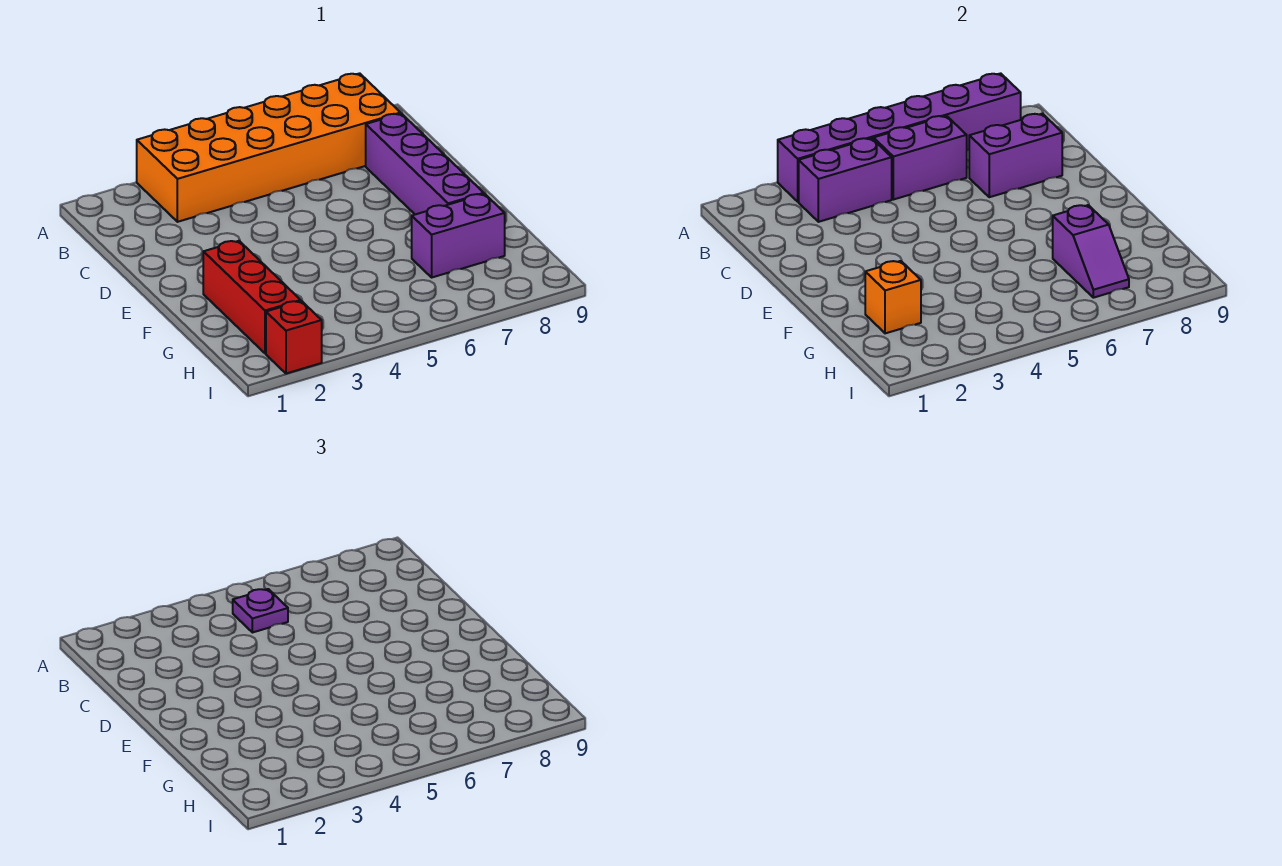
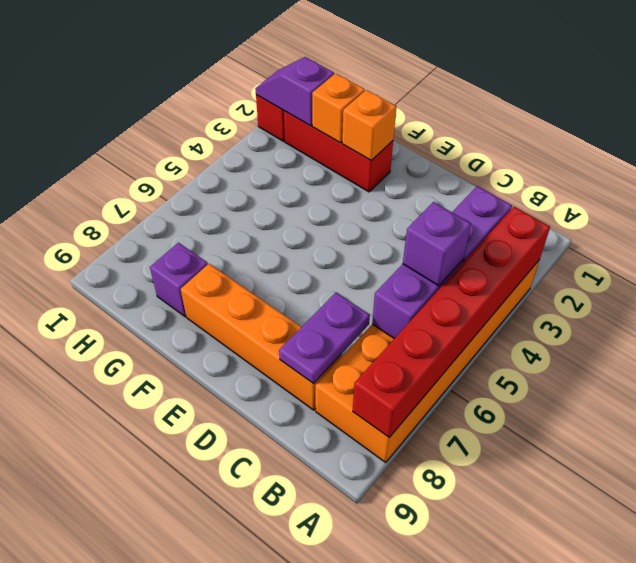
purple brick A3:A8 level 2 -> red brick A3:A8 level 2
purple plate B5 level 3 -> purple brick B5 level 3
purple brick C7:C8 level 2 -> purple plate C7:C8 level 2
purple brick C8:F8 level 1 -> orange brick C8:F8 level 1
none -> orange brick F2 level 2
purple brick G7:G8 level 1 -> purple brick G8 level 1
purple slope G7:H7 level 2 top G -> purple slope H2:I2 level 2 top H

